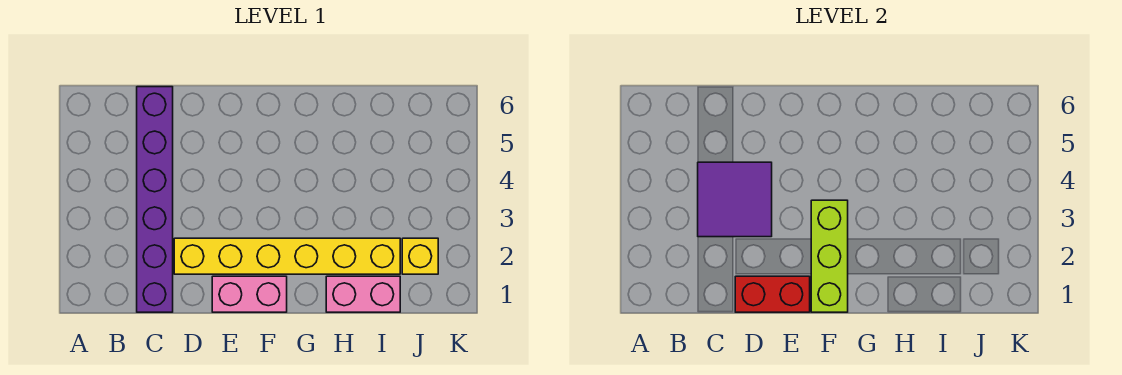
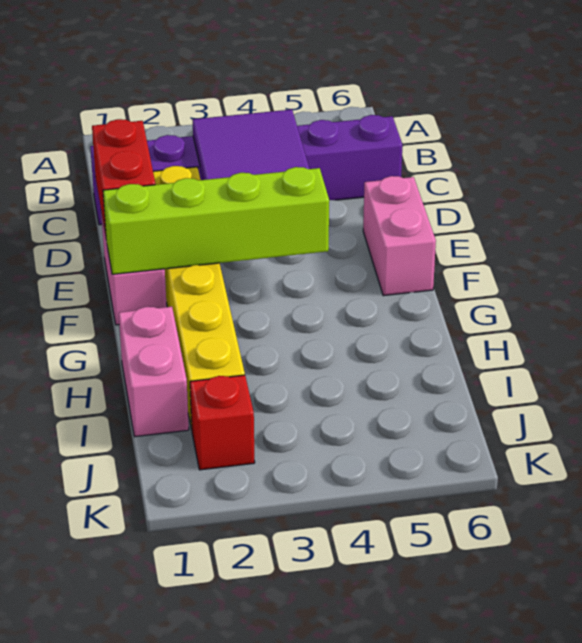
none -> pink brick E6:F6 level 1
lime brick F1:F3 level 2 -> lime brick F1:F4 level 2
yellow brick J2 level 1 -> red brick J2 level 1

